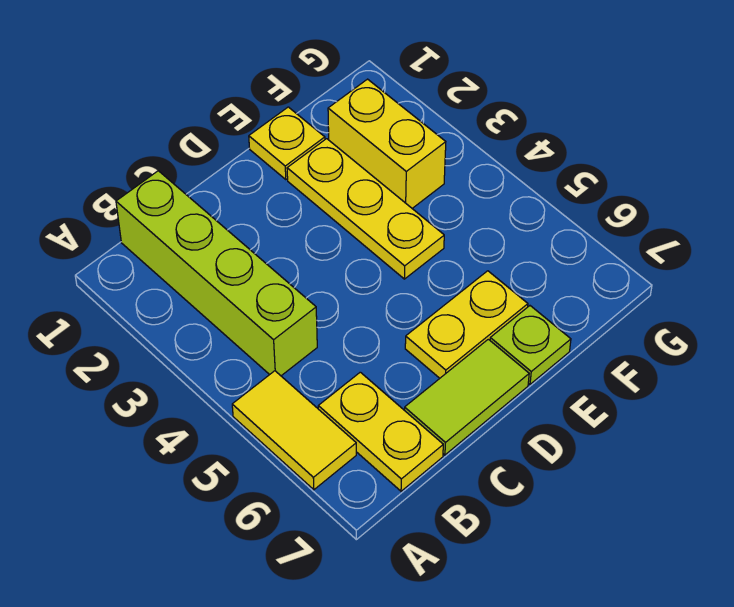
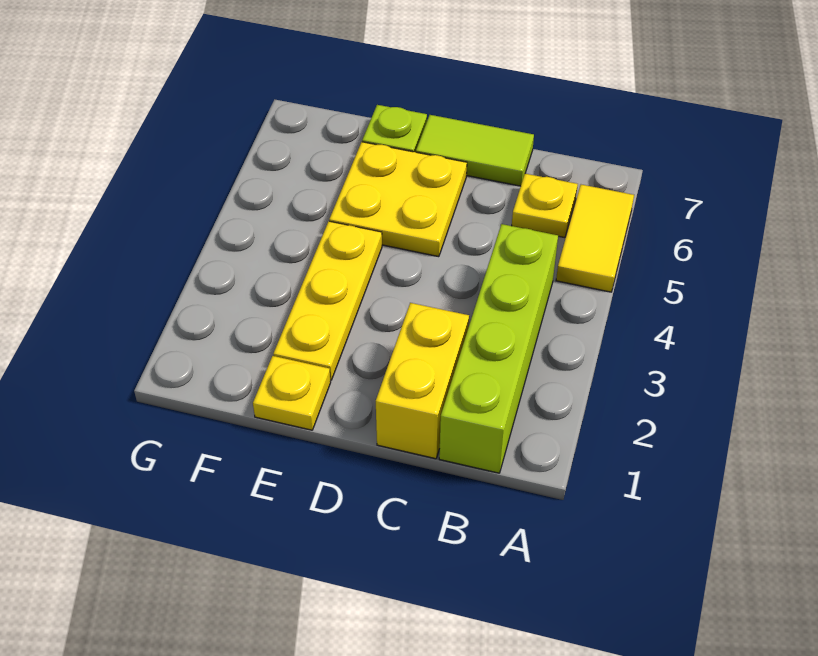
yellow plate B6:B7 level 1 -> yellow plate B6 level 1
yellow plate D6:E6 level 1 -> yellow plate D5:E6 level 1
yellow brick F2:F3 level 1 -> yellow brick C1:C2 level 1

